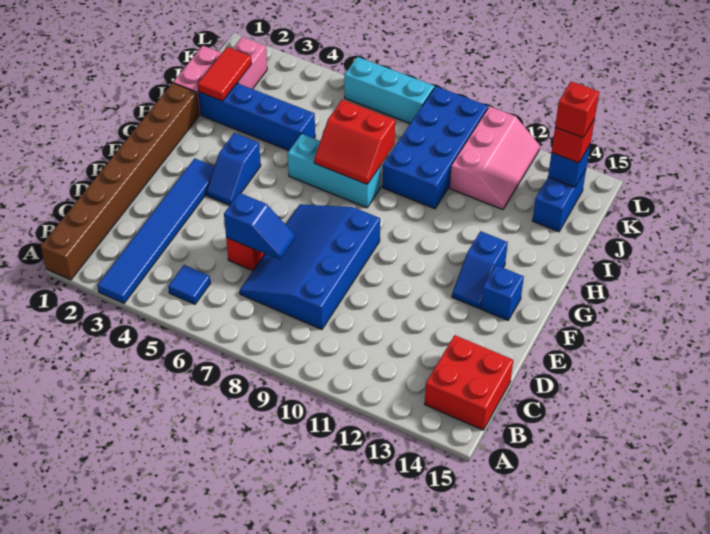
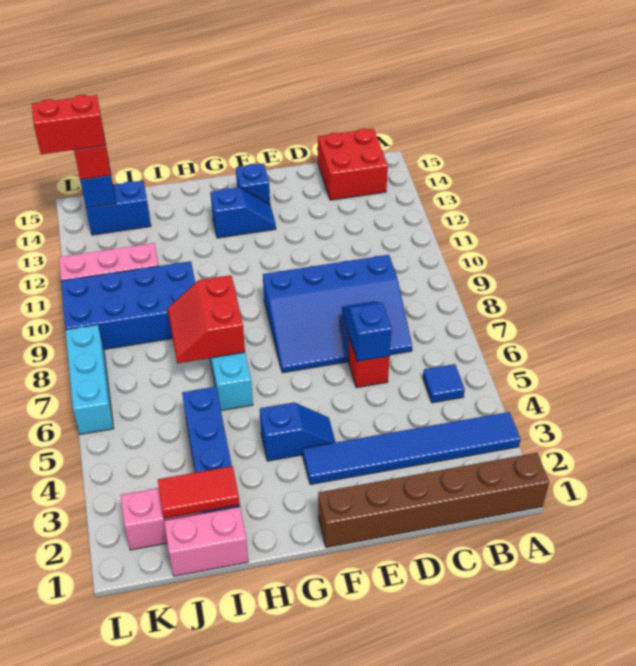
brown brick A1:H1 level 1 -> brown brick A1:F1 level 1
red slope H7:I8 level 2 top I -> red slope H7:I8 level 2 top H
red brick K14 level 4 -> red brick K14:L14 level 4

